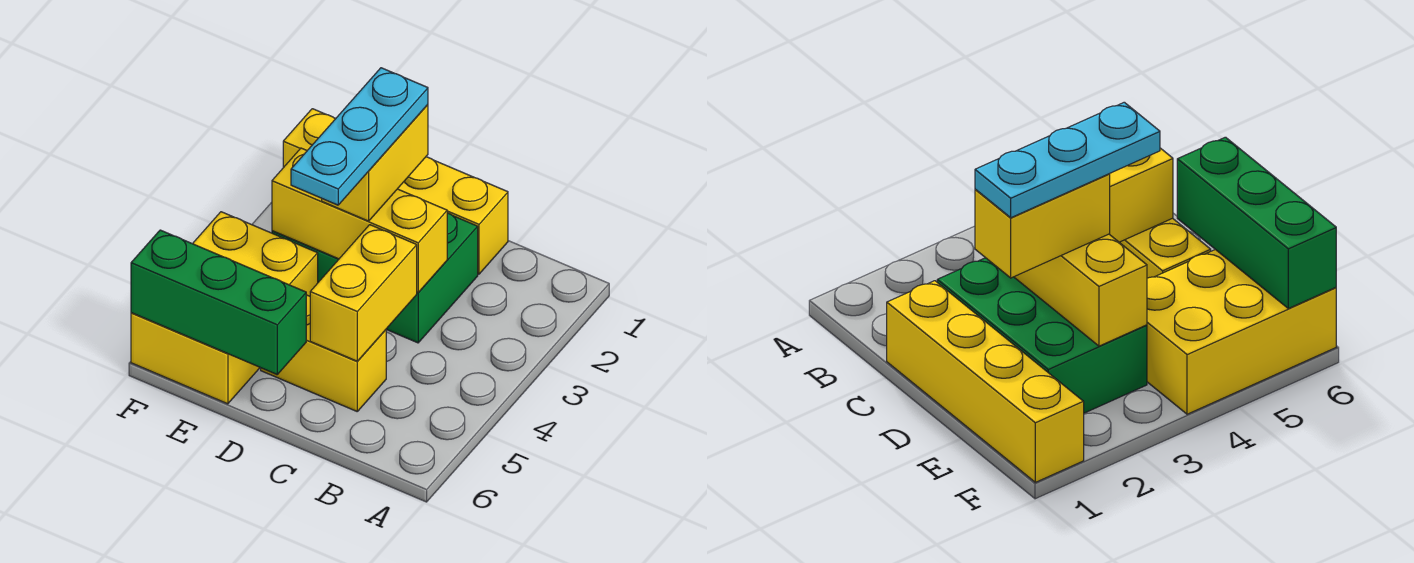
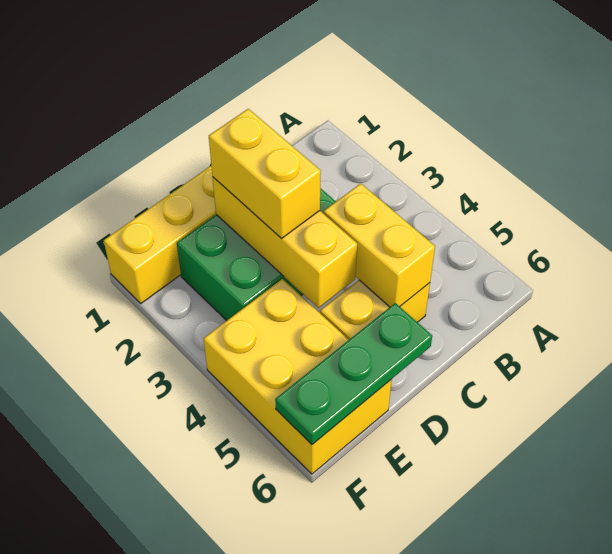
yellow brick C3:E3 level 2 -> yellow brick D2:D4 level 2
cyan plate D2:D4 level 4 -> none
green brick D6:F6 level 2 -> green plate D6:F6 level 2

